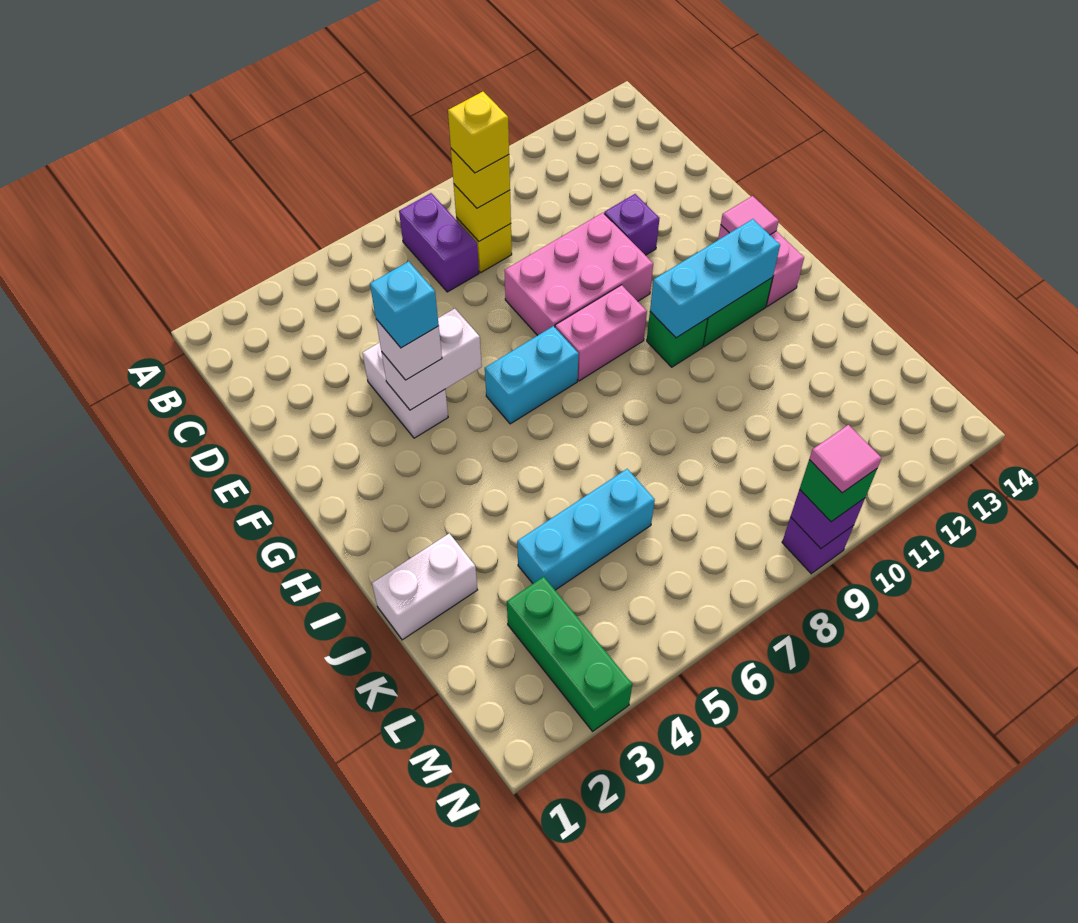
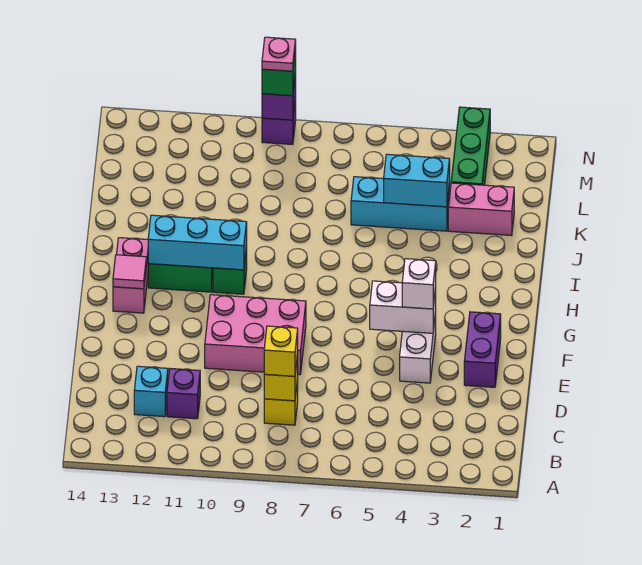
purple brick B7:C7 level 1 -> purple brick E2:F2 level 1
yellow brick C8 level 4 -> none
purple brick E11 level 1 -> purple brick C11 level 1
cyan brick F4 level 4 -> cyan brick C12 level 1
cyan brick G6:G7 level 1 -> cyan brick K4:K5 level 2
pink brick G8:G9 level 1 -> pink brick K2:K3 level 1
white brick J1:J2 level 1 -> none
pink tile N9 level 4 -> pink plate N9 level 4

